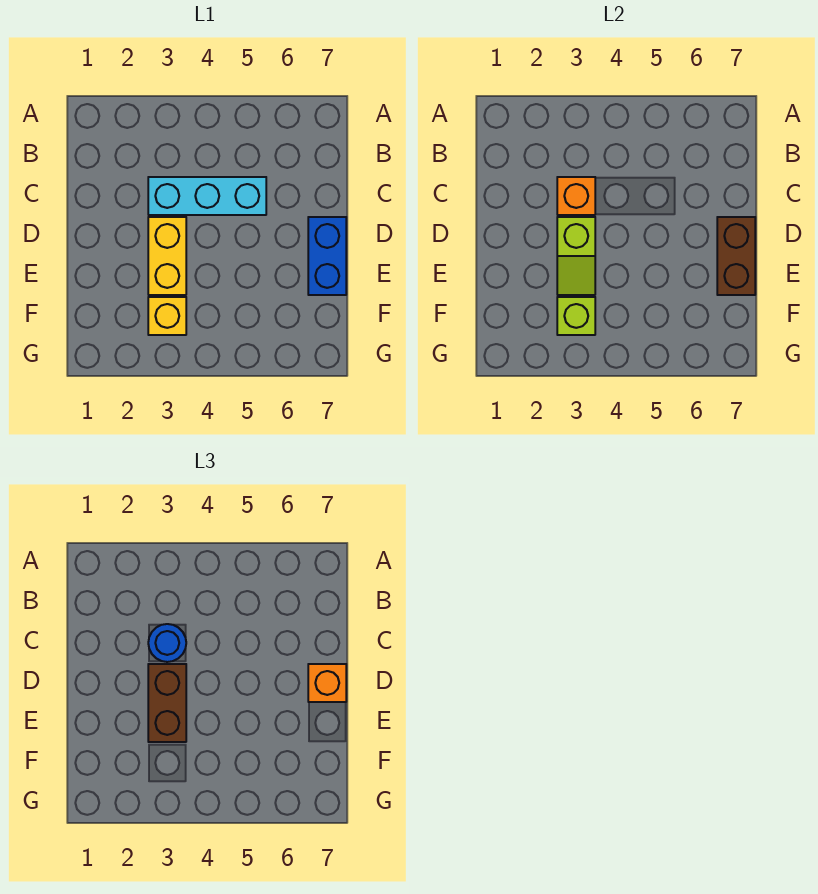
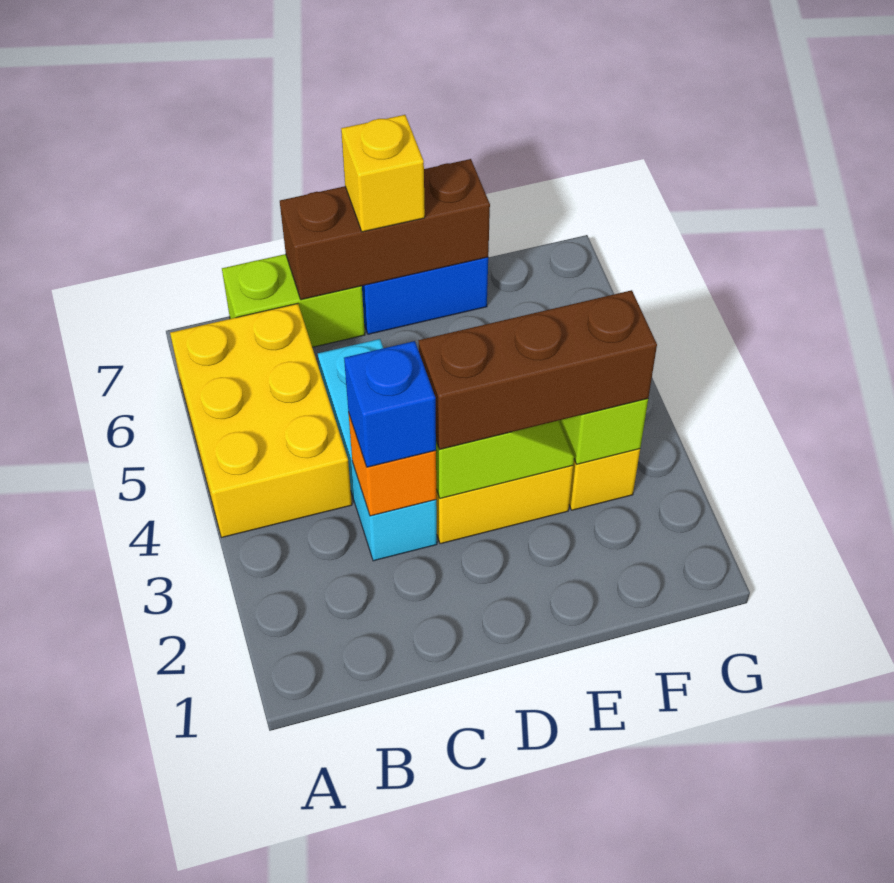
none -> yellow brick A4:B6 level 1
none -> lime brick B7:C7 level 1
blue round brick C3 level 3 -> blue brick C3 level 3
brown brick D3:E3 level 3 -> brown brick D3:F3 level 3
brown brick D7:E7 level 2 -> brown brick C7:E7 level 2
orange brick D7 level 3 -> yellow brick D7 level 3

